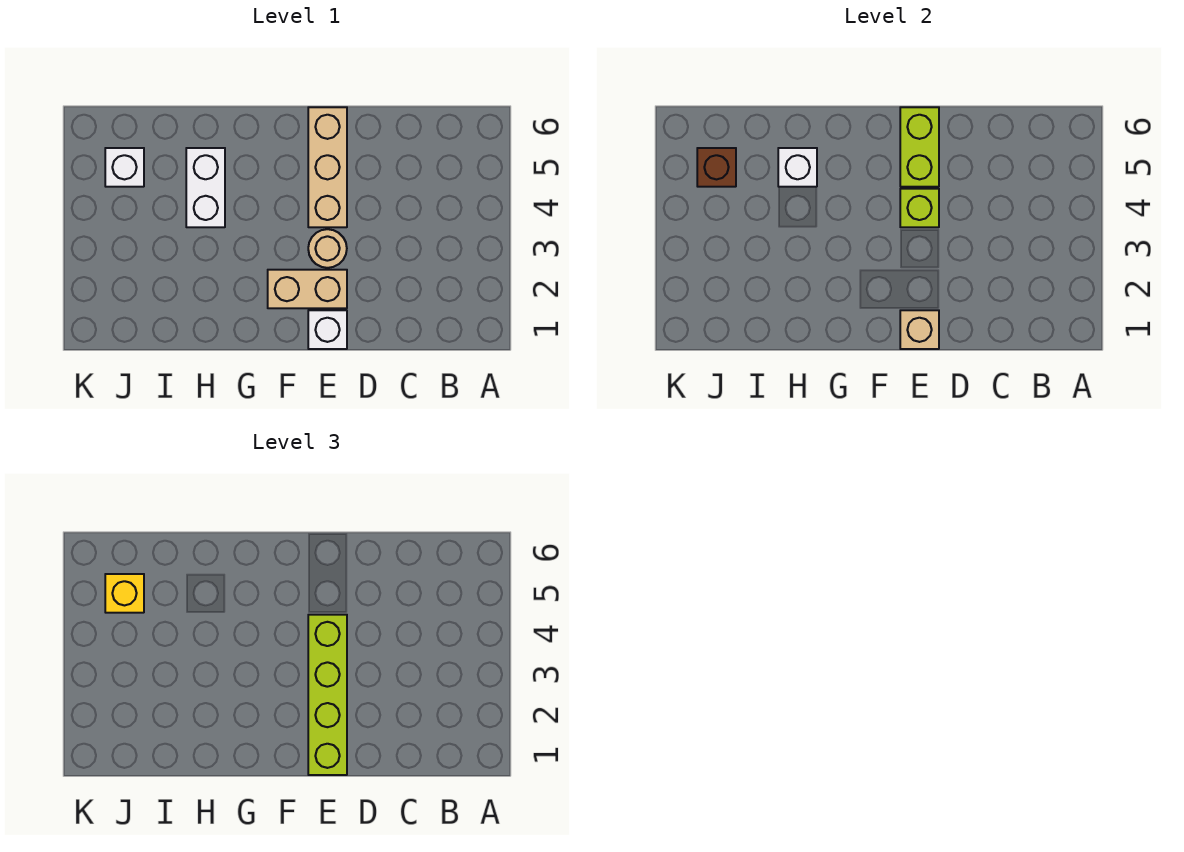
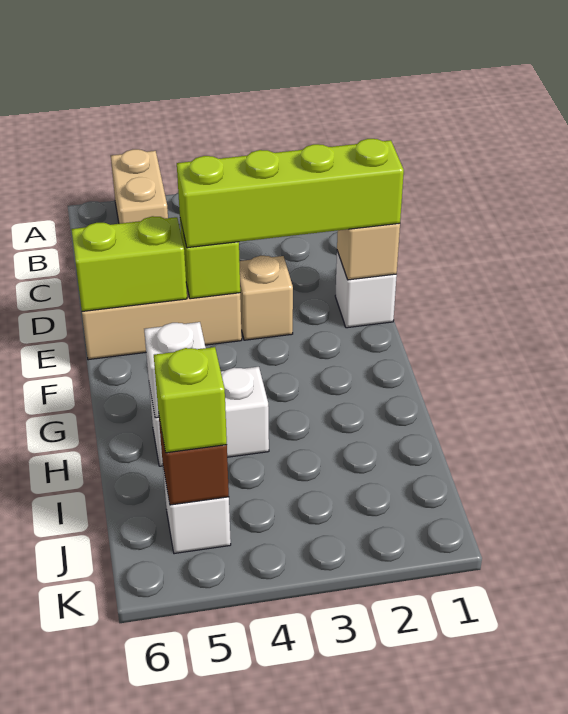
tan brick E2:F2 level 1 -> tan brick A5:B5 level 1
tan round brick E3 level 1 -> tan brick E3 level 1
yellow brick J5 level 3 -> lime brick J5 level 3

